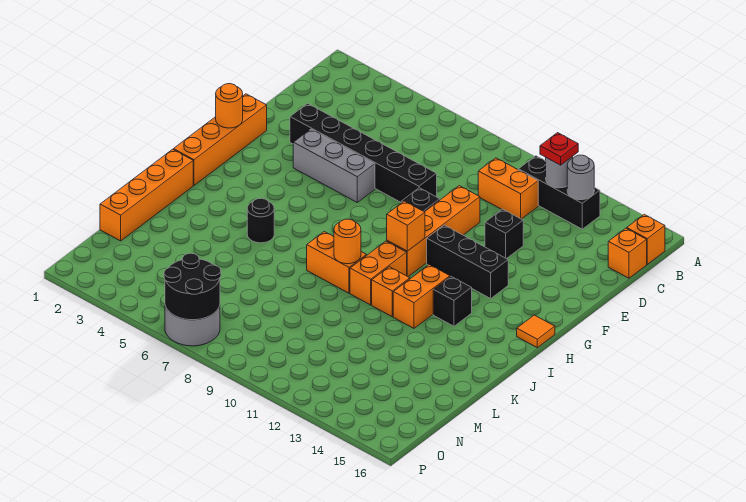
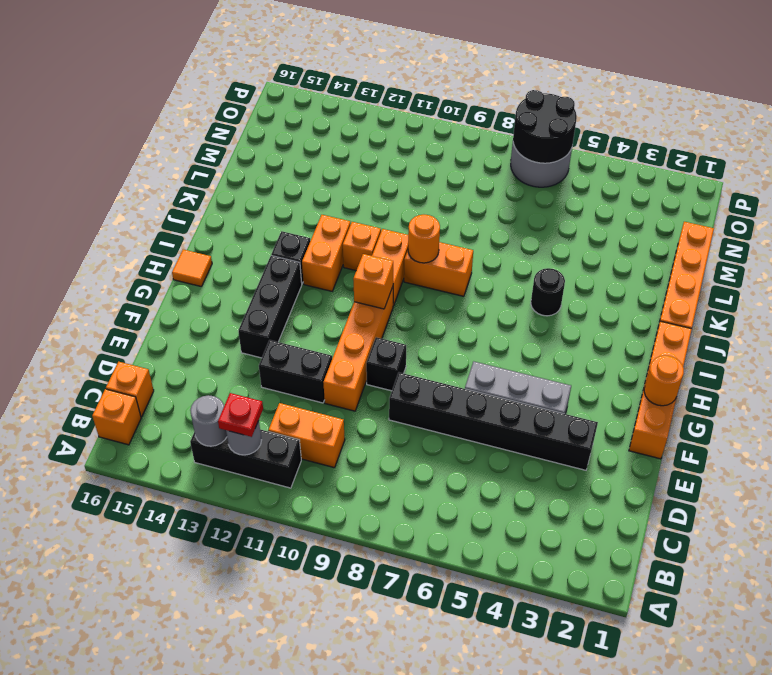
black brick E12 level 1 -> black brick E11:E12 level 1
black brick G11:G13 level 1 -> black brick F13:H13 level 1

